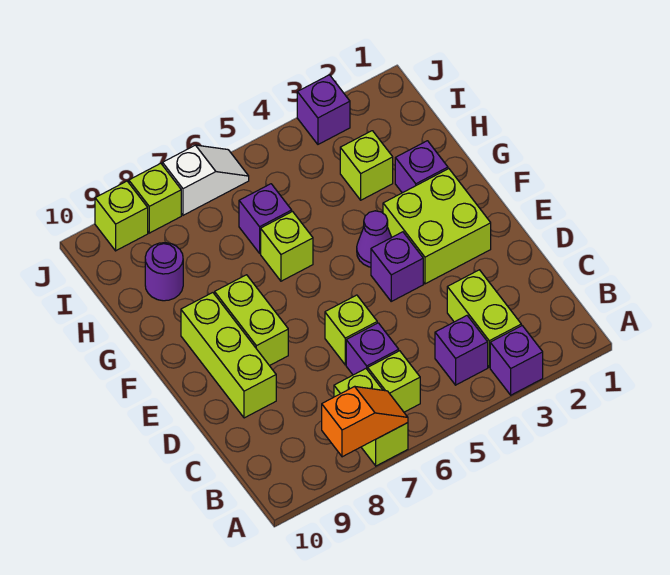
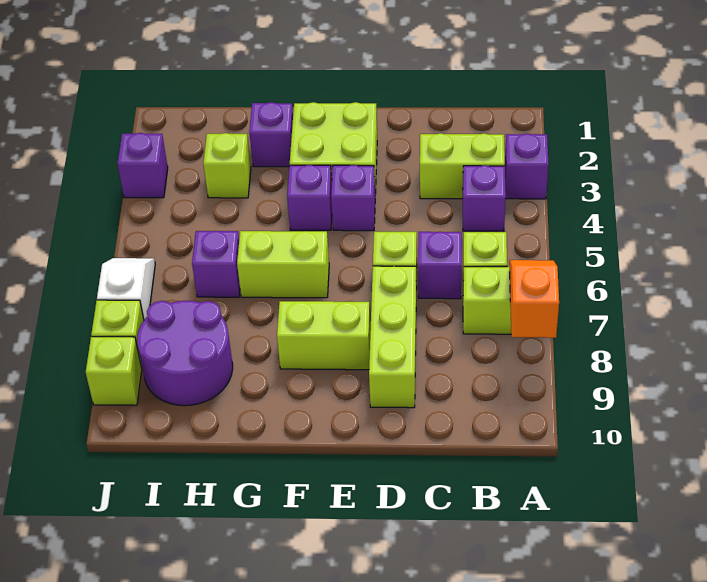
lime brick D9:F9 level 1 -> lime brick D7:D9 level 1
purple cone F4 level 1 -> purple brick F4 level 1
lime brick G6 level 1 -> lime brick F6:G6 level 1
purple round brick H9 level 1 -> purple round brick H8:I9 level 1

